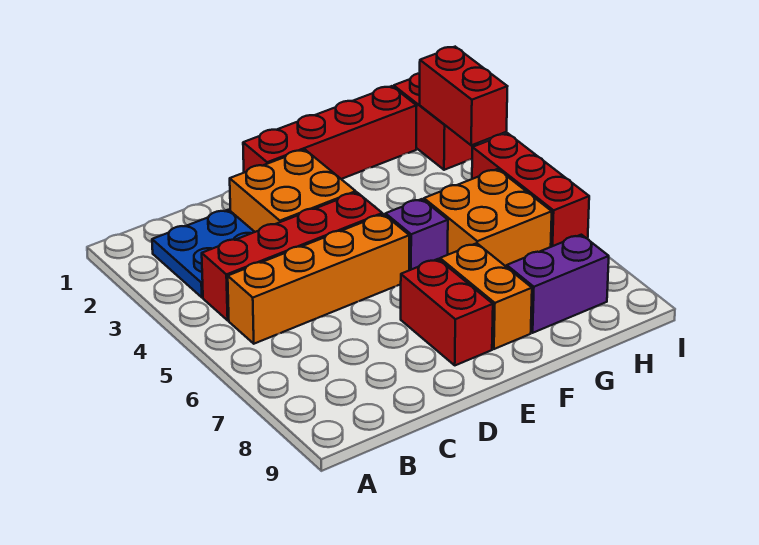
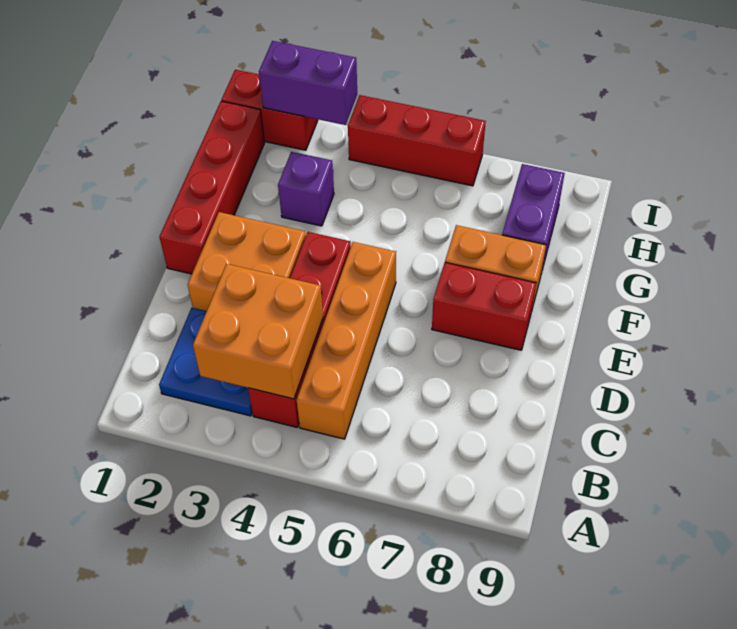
purple brick F5 level 1 -> purple brick G3 level 1
orange brick G5:H6 level 1 -> orange brick B3:C4 level 2
red brick I2:I3 level 2 -> purple brick I2:I3 level 2

